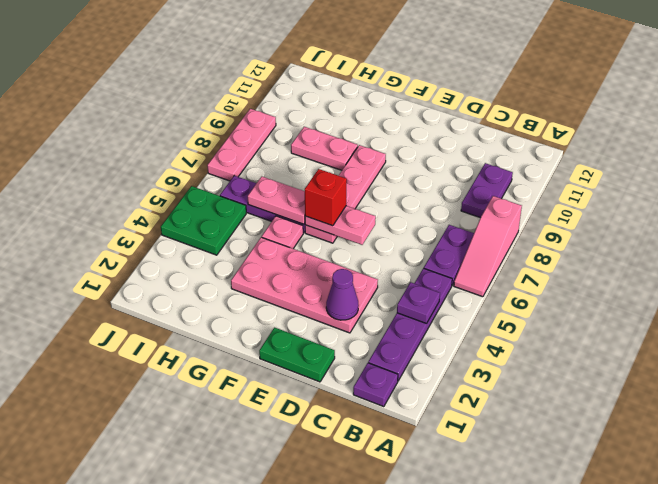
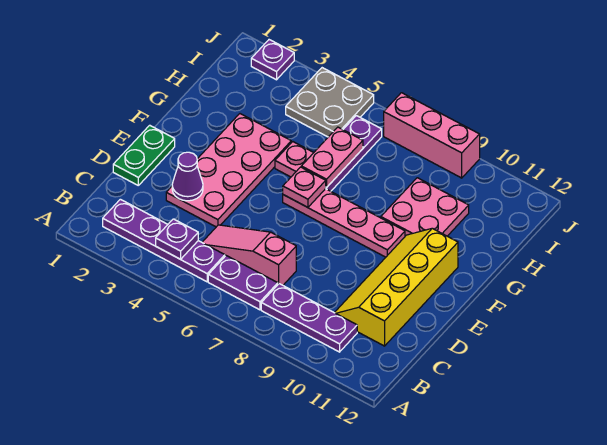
pink slope A6:A8 level 1 top 8 -> pink slope C5:C7 level 1 top 7
purple plate B1 level 1 -> purple plate J2 level 1
purple plate B9:B10 level 1 -> purple plate B8:B10 level 1
none -> yellow slope C10:F11 level 1 top 11
pink plate E6:F6 level 2 -> pink plate F6 level 2
red brick F6 level 3 -> none
pink plate G9:H9 level 1 -> pink plate G9:H10 level 1
green plate I4:J5 level 1 -> grey plate I4:J5 level 1
pink plate J7:J9 level 1 -> pink brick J7:J9 level 1

